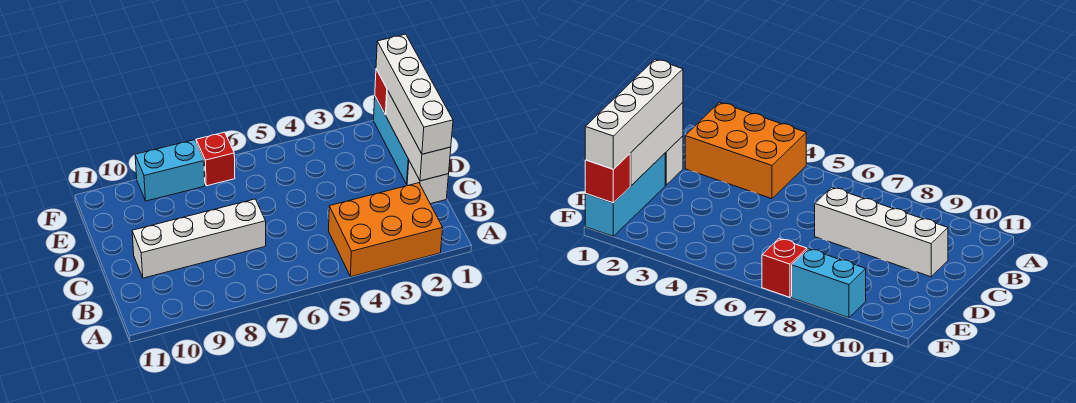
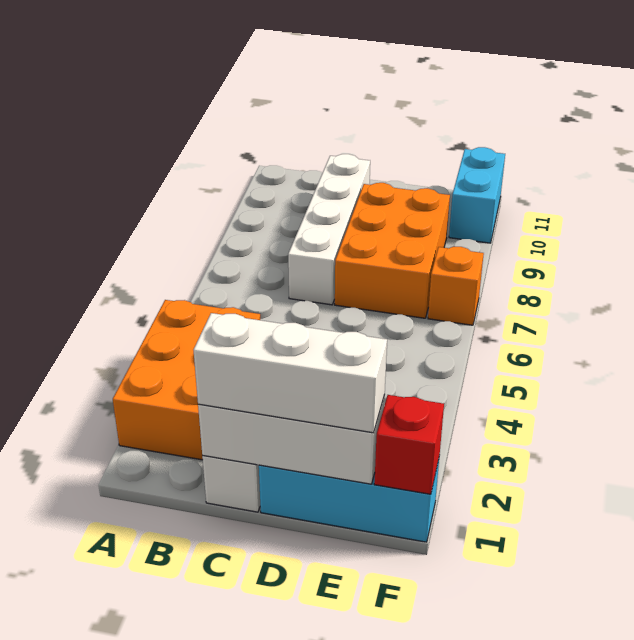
white brick C1:F1 level 3 -> white brick C1:E1 level 3
none -> orange brick D7:E9 level 1
red brick F7 level 1 -> orange brick F7 level 1
cyan brick F8:F9 level 1 -> cyan brick F10:F11 level 1

